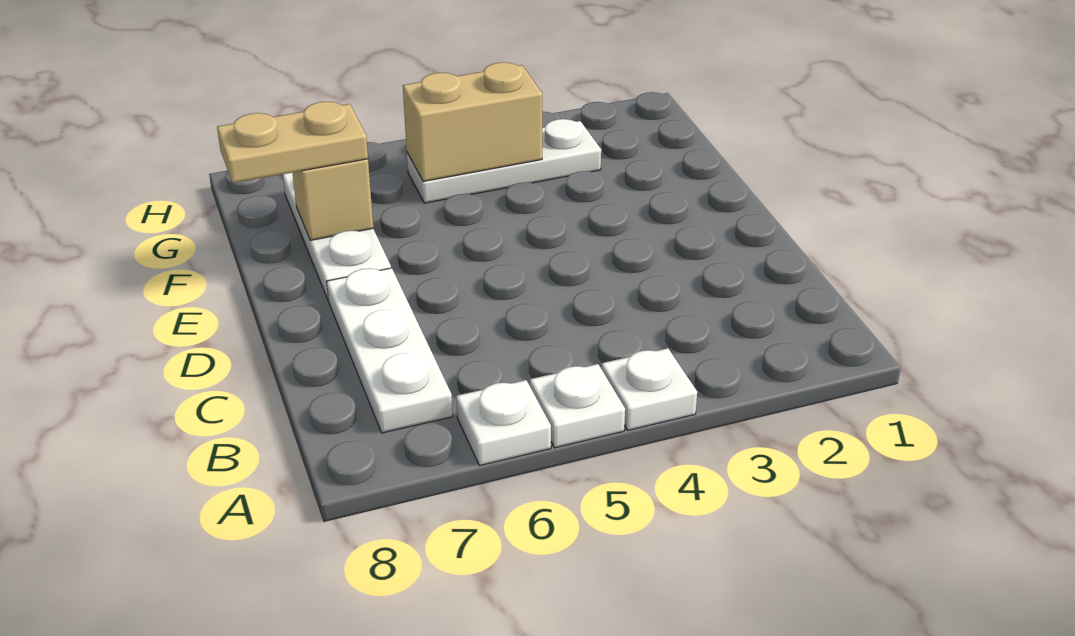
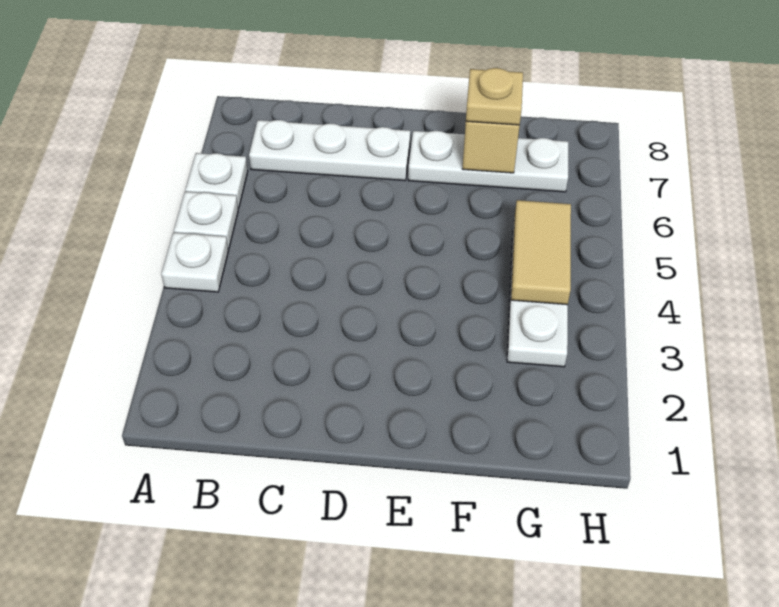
tan plate F7:F8 level 3 -> tan plate F7 level 3
tan brick G4:G5 level 2 -> tan tile G4:G5 level 2

